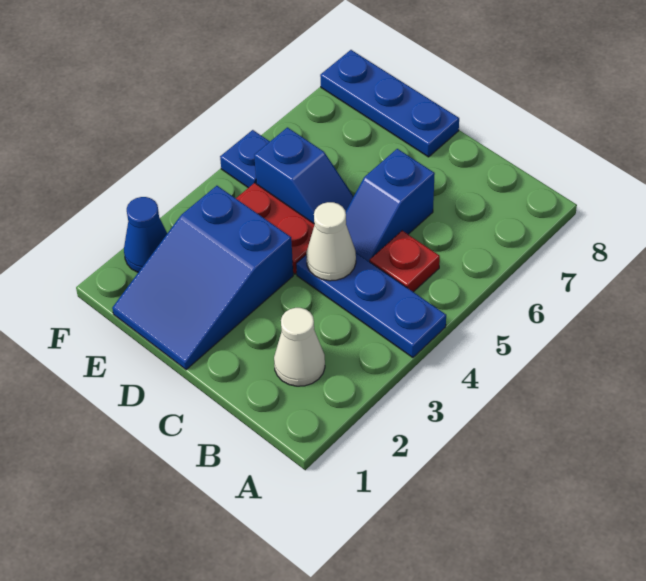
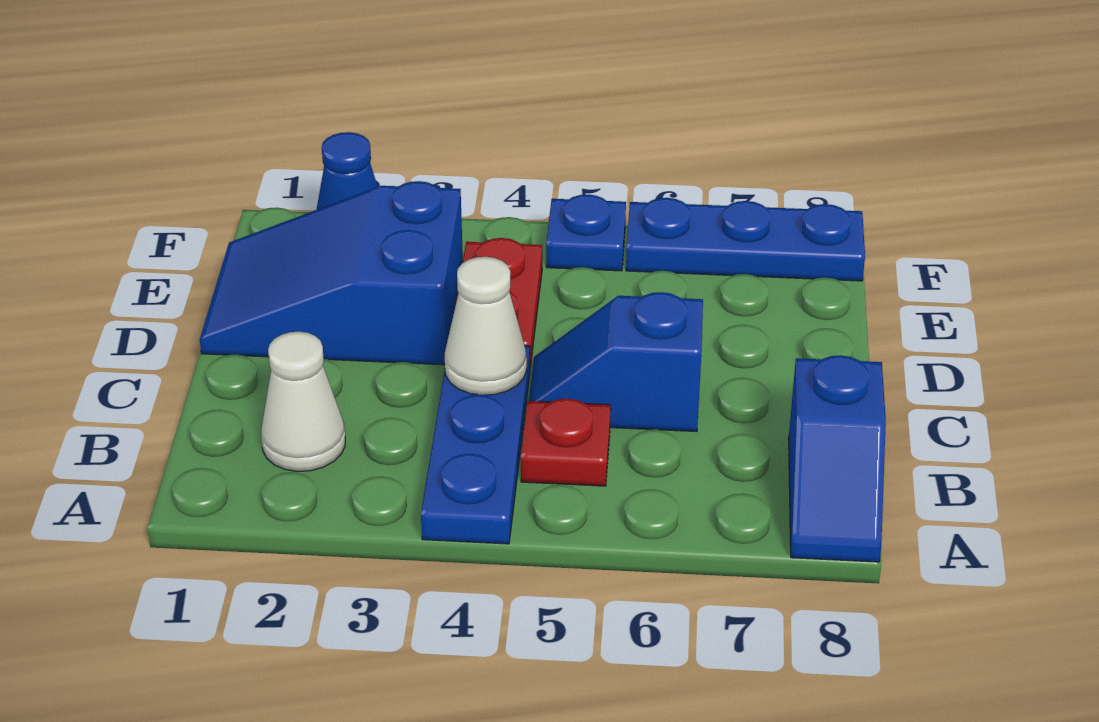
blue slope D5:E5 level 1 top E -> blue slope A8:B8 level 1 top B
blue plate D8:F8 level 1 -> blue plate F6:F8 level 1

